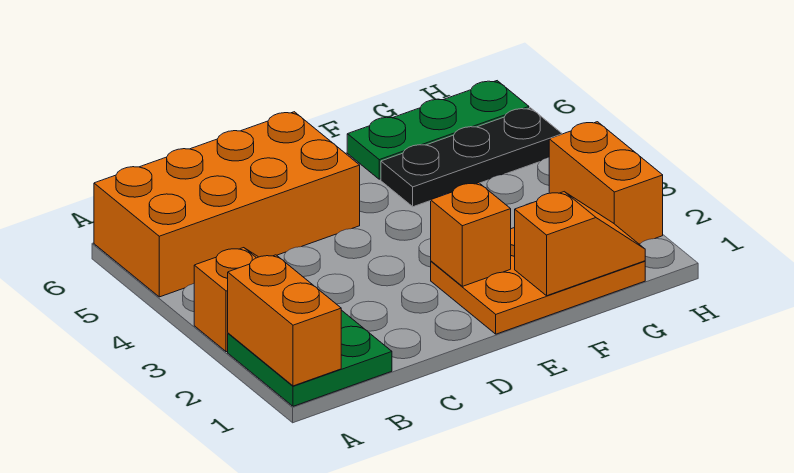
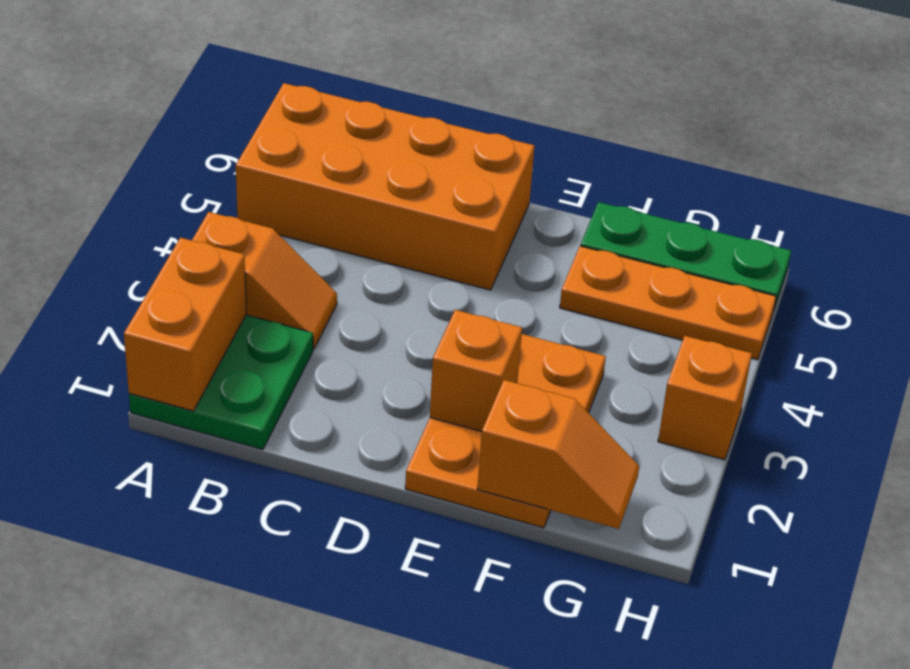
orange plate E1:G2 level 1 -> orange plate E1:F3 level 1
black plate F5:H5 level 1 -> orange plate F5:H5 level 1
orange brick H2:H3 level 1 -> orange brick H3 level 1

